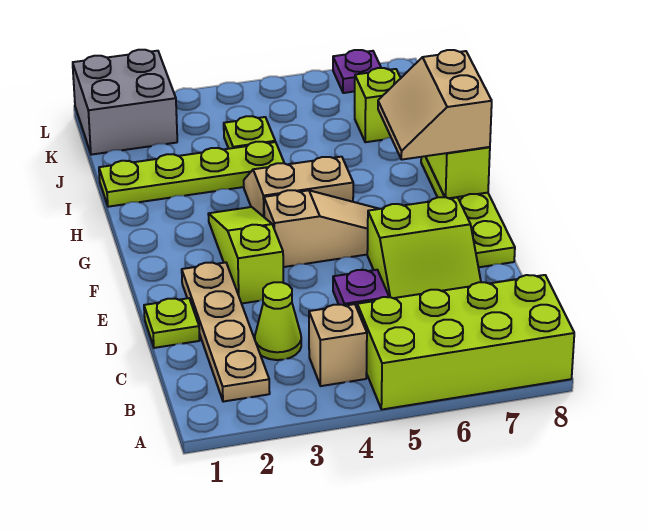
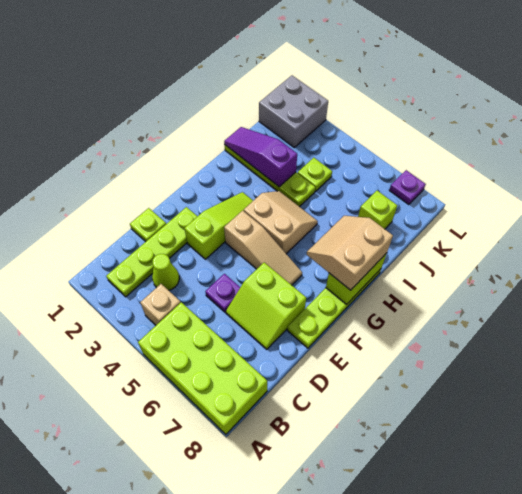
tan plate B2:E2 level 1 -> lime plate B2:E2 level 1
none -> purple slope I1:I3 level 2 top 3

